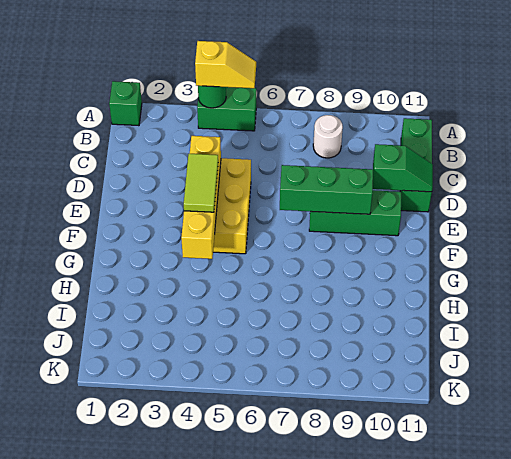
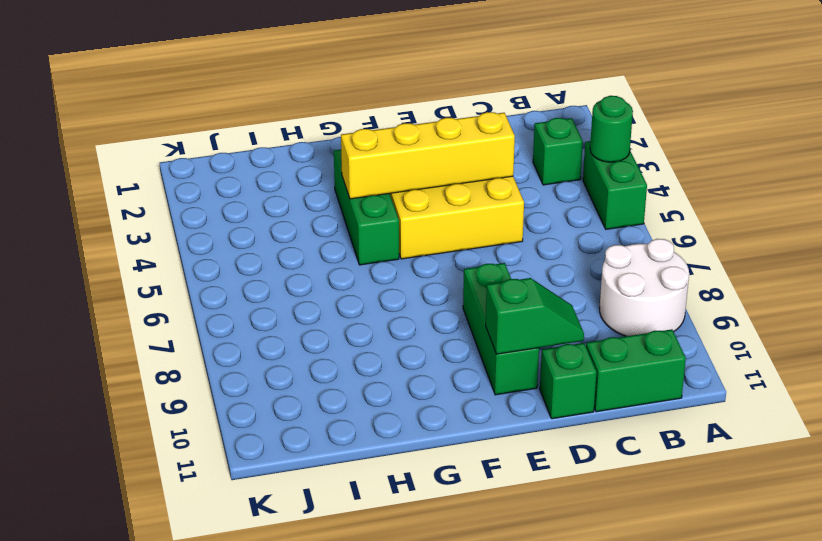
green brick A1 level 1 -> green brick B3 level 1
yellow slope A4:A5 level 3 top 4 -> none
white round brick B8 level 1 -> white round brick A8:B9 level 1
green slope D10:D11 level 2 top 10 -> green slope D10:E10 level 2 top E
lime tile E4:F4 level 3 -> none
green brick E7:E9 level 2 -> green brick G3:G5 level 1

